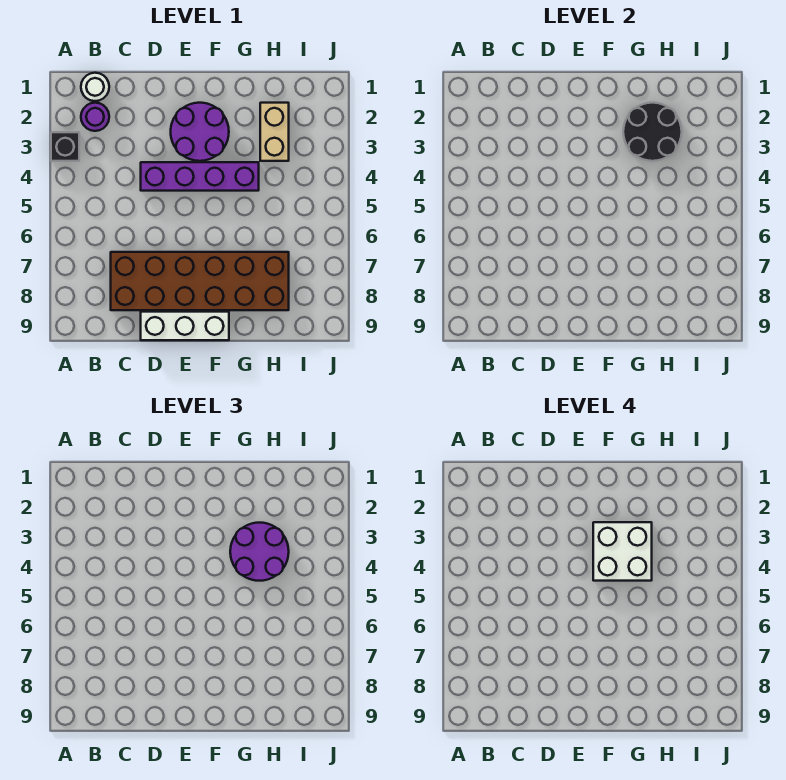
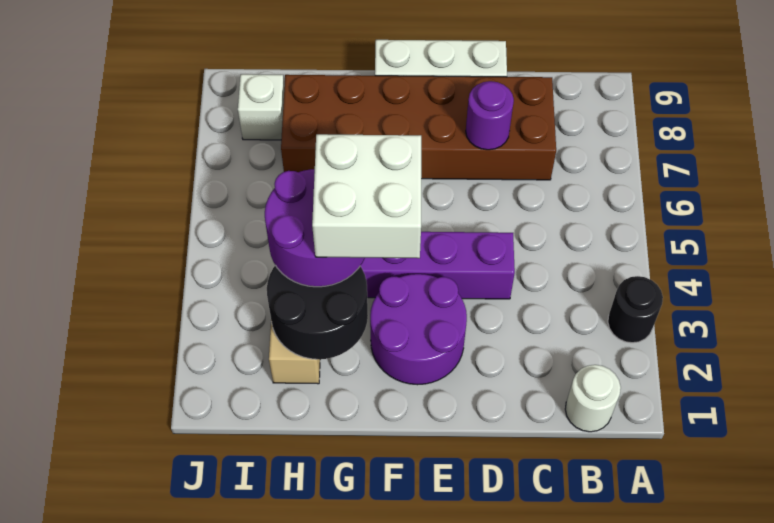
black brick A3 level 1 -> black round brick A3 level 1
purple round brick B2 level 1 -> purple round brick D7 level 2
none -> white brick I8 level 1

